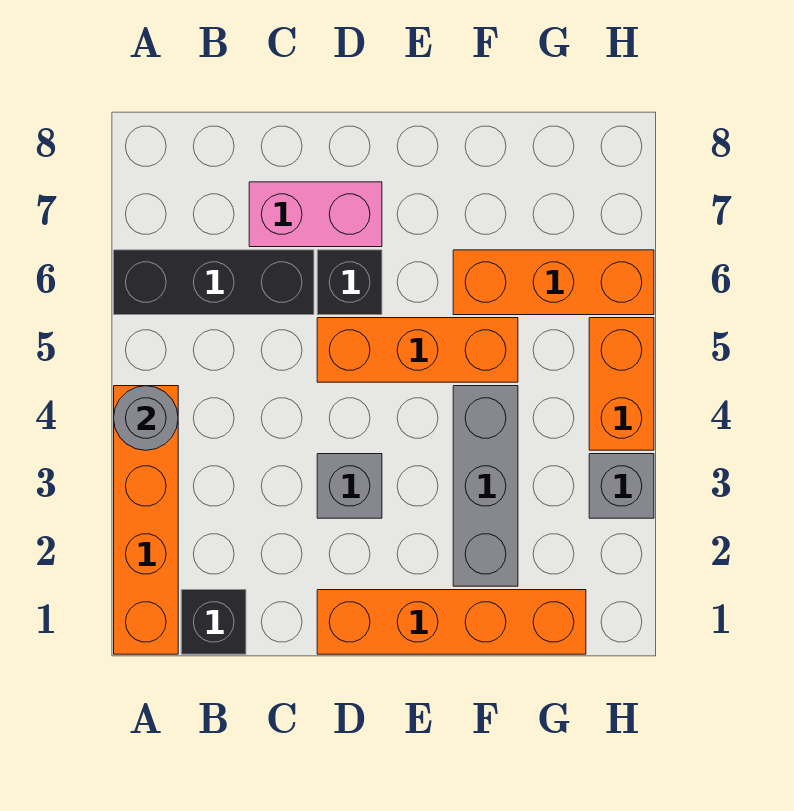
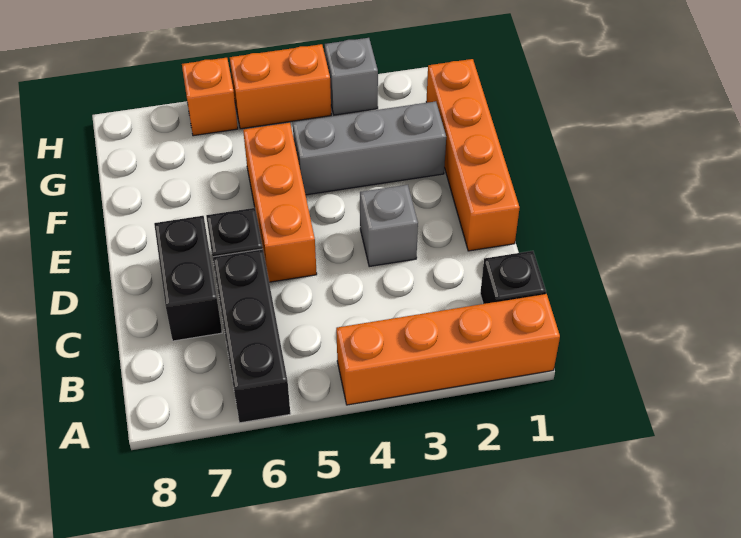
grey round brick A4 level 2 -> none
pink brick C7:D7 level 1 -> black brick C7:D7 level 1
orange brick F6:H6 level 1 -> orange brick H6 level 1

